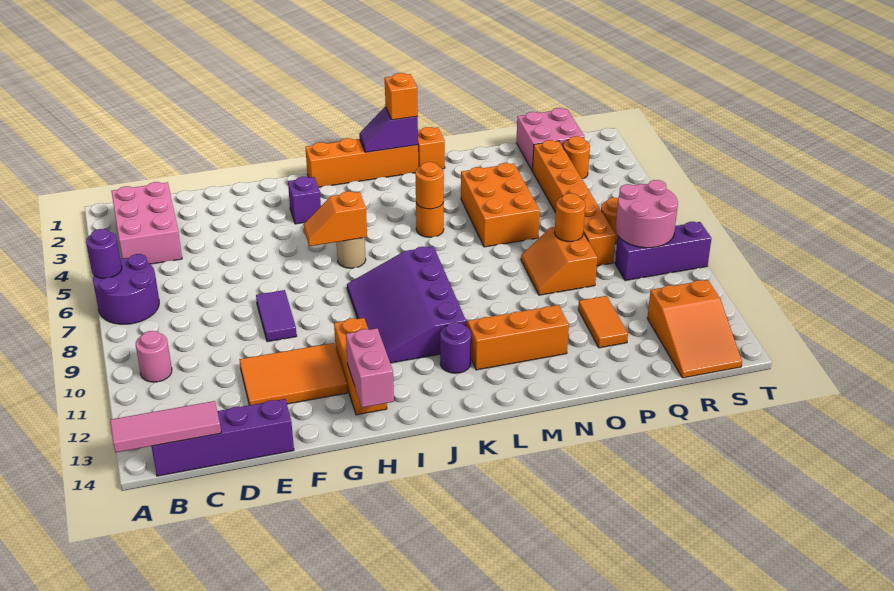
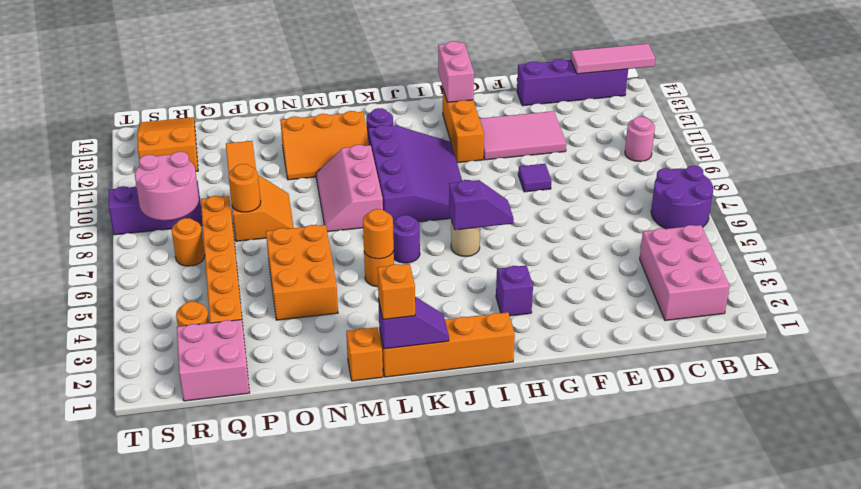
purple round brick A6 level 2 -> purple round brick K6 level 1
orange tile E11:G12 level 1 -> pink tile E11:G12 level 1
purple tile F8:F9 level 1 -> purple tile F9 level 1
orange slope H6:I6 level 2 top I -> purple slope H6:I6 level 2 top I
none -> pink slope L8:M10 level 1 top L

